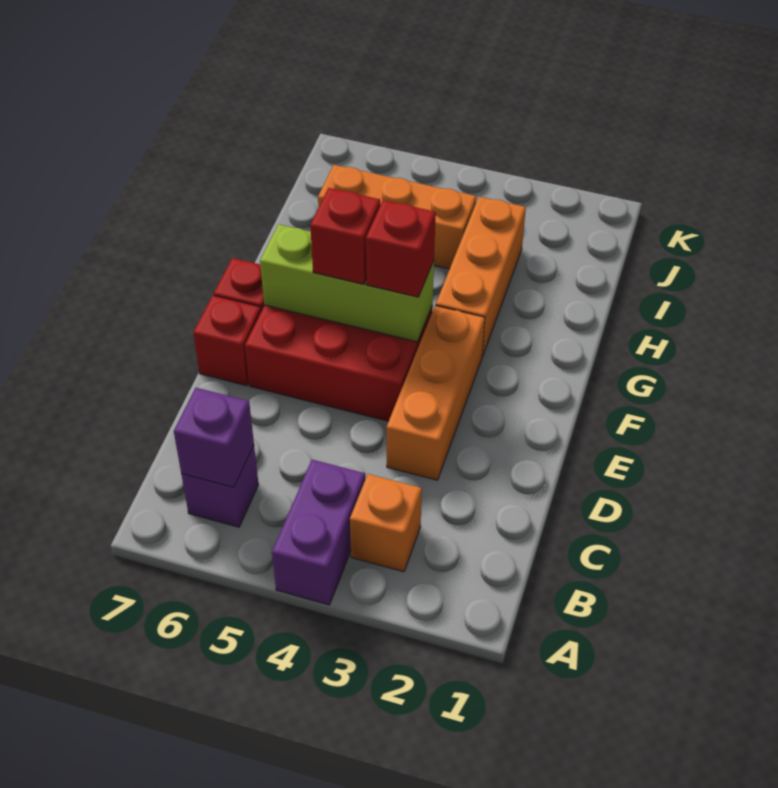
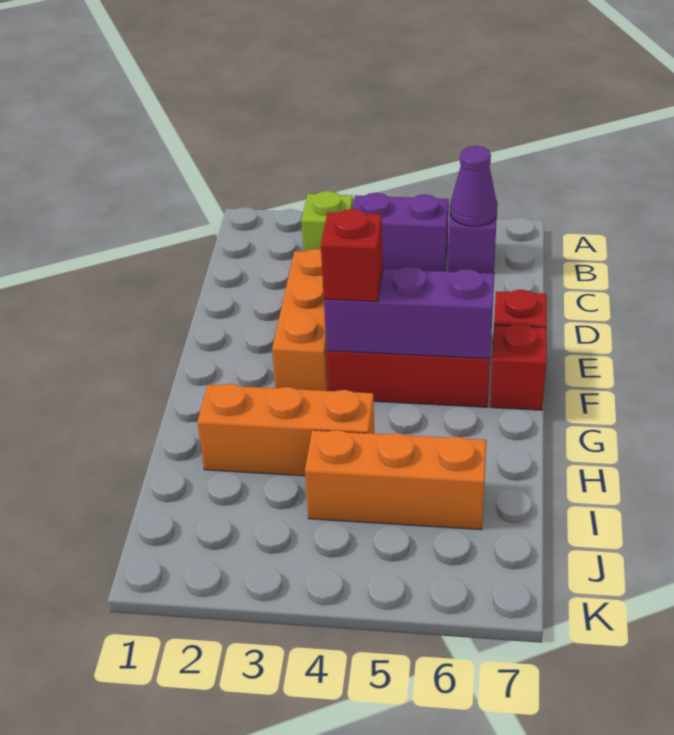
purple brick A4:B4 level 1 -> purple brick B4:B5 level 1
orange brick B3 level 1 -> lime brick B3 level 1
purple brick B6 level 2 -> purple cone B6 level 2
lime brick F4:F6 level 2 -> purple brick F4:F6 level 2
red brick F5 level 3 -> none
orange brick G3:I3 level 1 -> orange brick H2:H4 level 1

